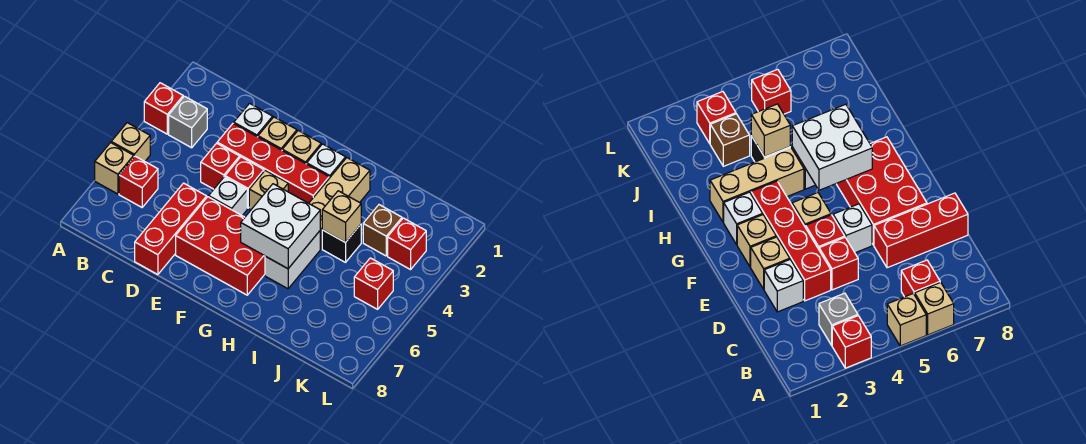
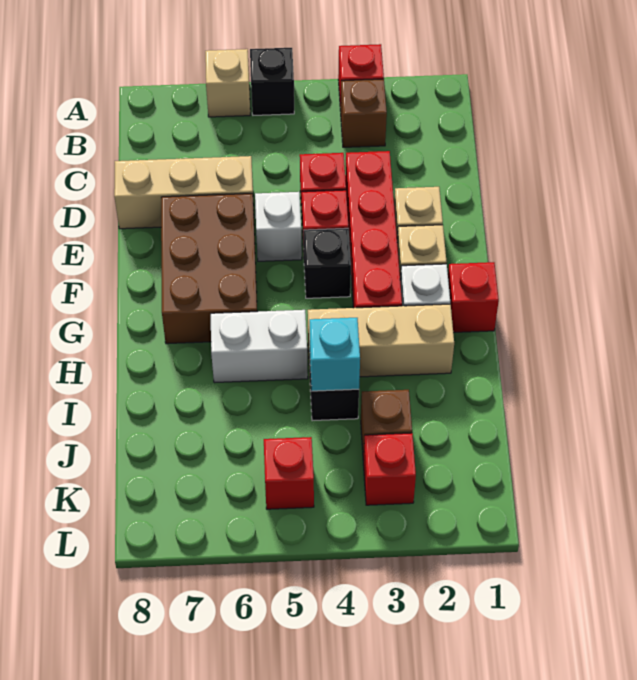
tan brick A5 level 1 -> black brick A5 level 1
grey brick B3 level 1 -> brown brick B3 level 1
red brick B6 level 1 -> red brick G1 level 1
white brick D2 level 1 -> none
red brick D6:D8 level 1 -> tan brick D6:D8 level 1
red brick E6:G7 level 1 -> brown brick E6:G7 level 1
tan brick F4 level 1 -> black brick F4 level 1
white brick G5:H6 level 2 -> none
tan brick I4 level 2 -> cyan brick I4 level 2

